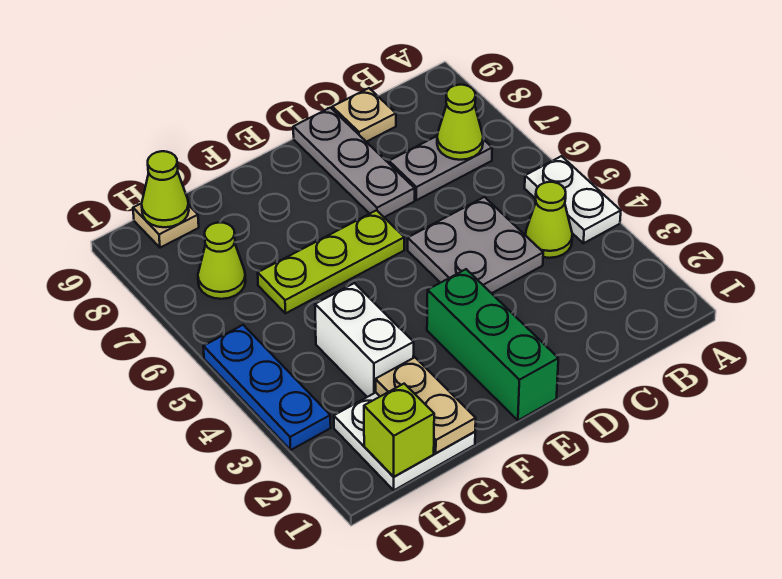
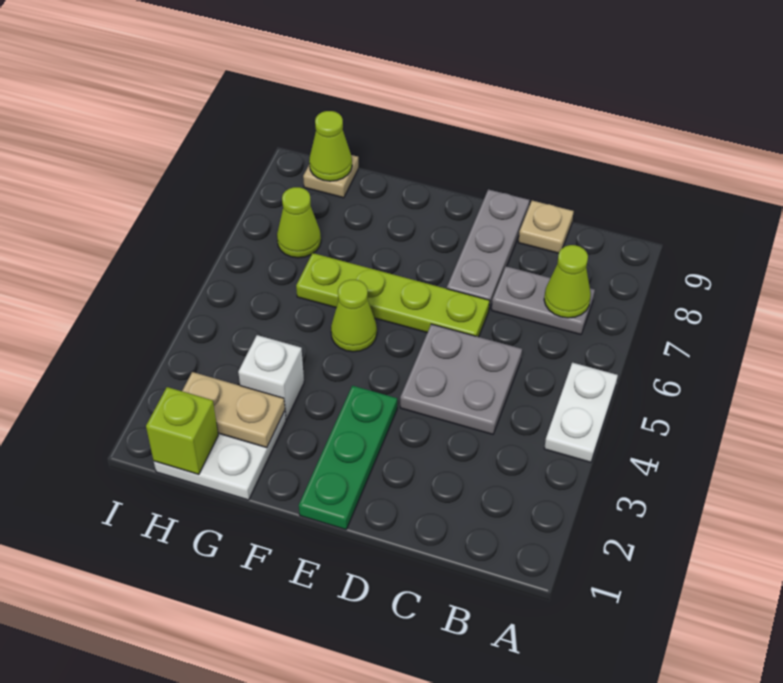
lime cone B4 level 1 -> lime cone F5 level 1
green brick E1:E3 level 1 -> green plate E1:E3 level 1
lime plate E6:G6 level 1 -> lime plate D6:G6 level 1
tan plate G1:G2 level 2 -> tan plate G2:H2 level 2
white brick G3:G4 level 1 -> white brick G3 level 1
blue plate I3:I5 level 1 -> none

